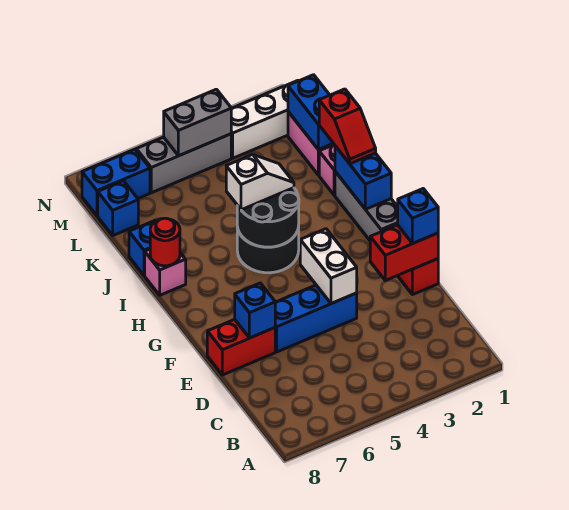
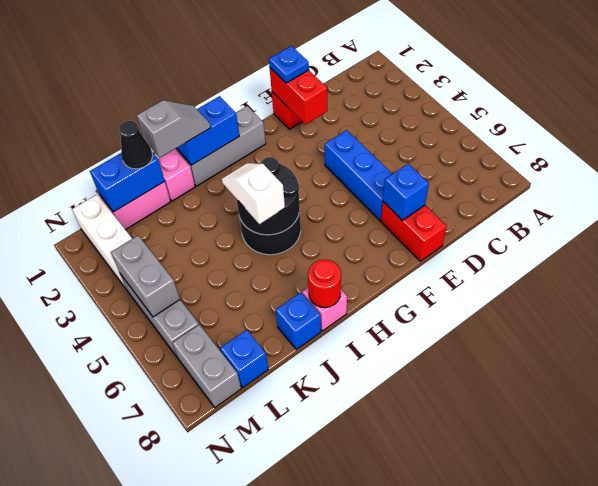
blue brick E1 level 3 -> blue plate E1 level 3
white brick E4:F4 level 2 -> none
red slope I1:J1 level 3 top J -> grey slope I1:J1 level 3 top J
none -> black cone K1 level 3
blue brick M7:M8 level 1 -> grey brick M7:M8 level 1

